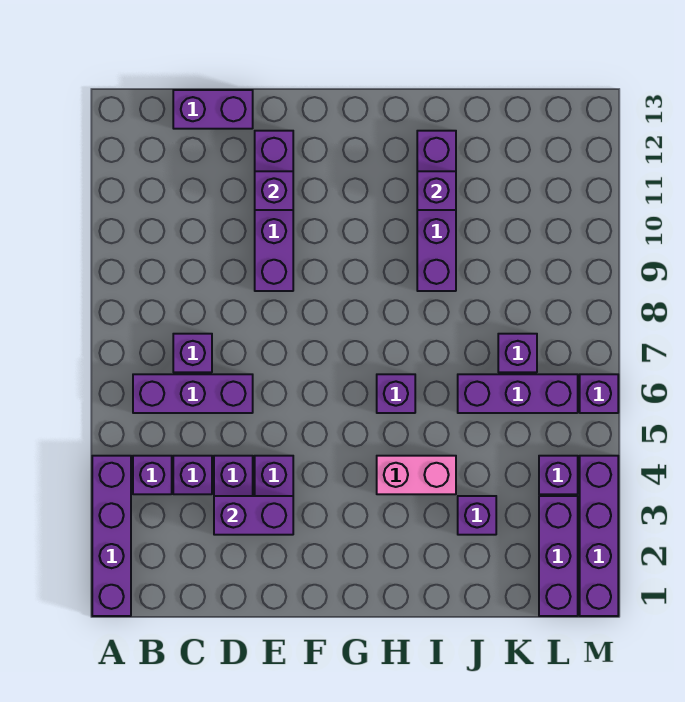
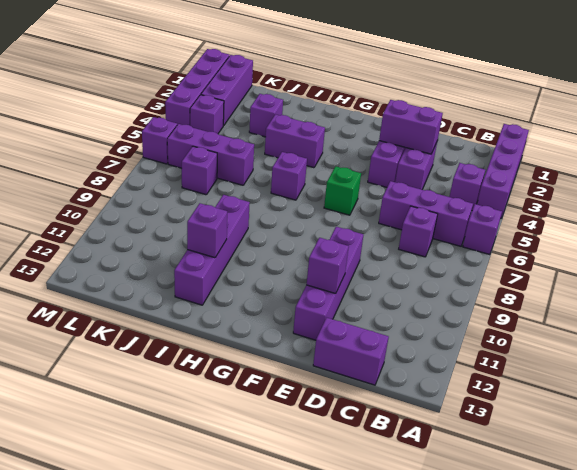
purple brick C4 level 1 -> purple brick A6 level 1
none -> green brick F6 level 1
pink brick H4:I4 level 1 -> purple brick H4:I4 level 1

